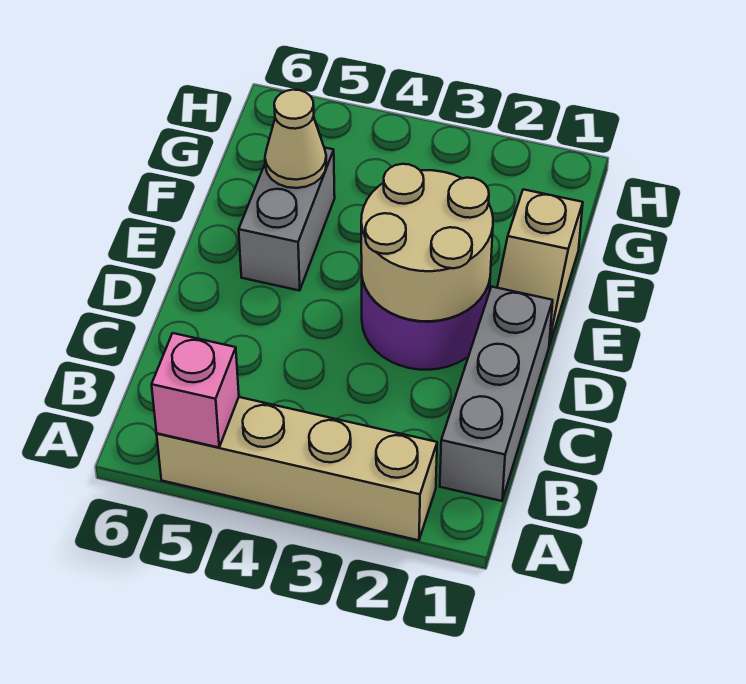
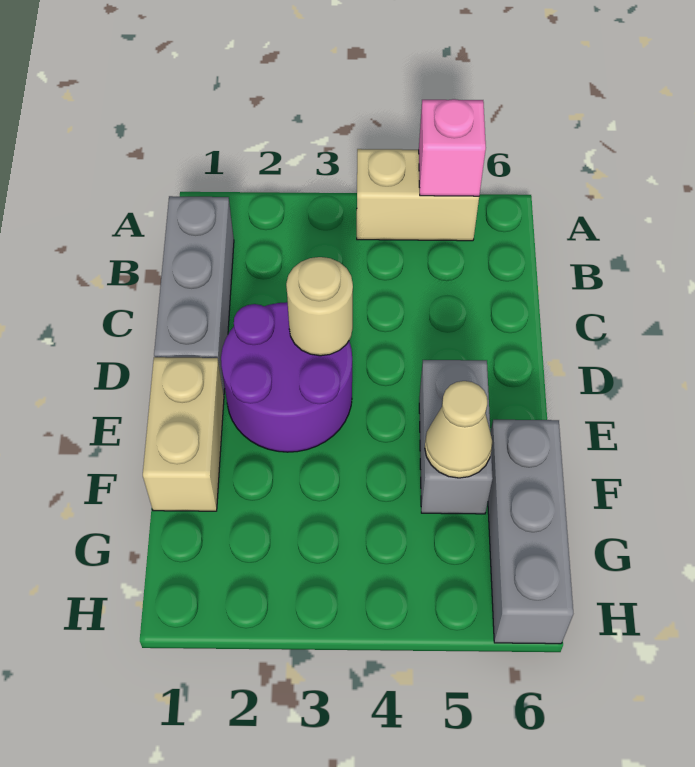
tan brick A2:A5 level 1 -> tan brick A4:A5 level 1
tan round brick D2:E3 level 2 -> tan round brick D3 level 2
tan slope E1:F1 level 1 top F -> tan brick E1:F1 level 1
none -> grey brick F6:H6 level 1

